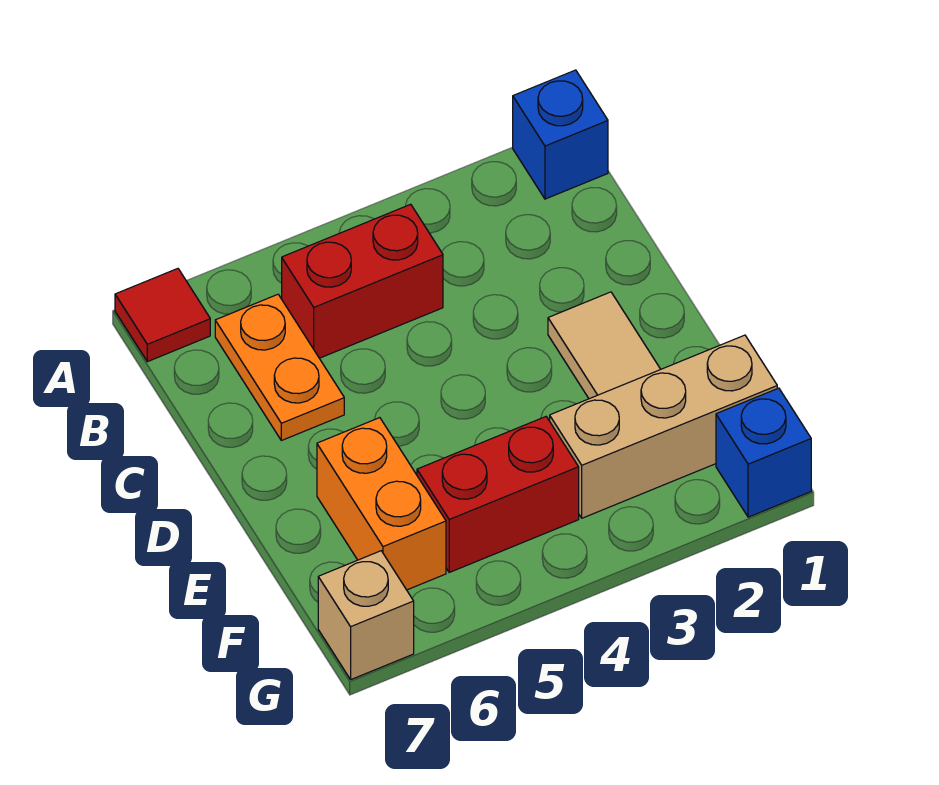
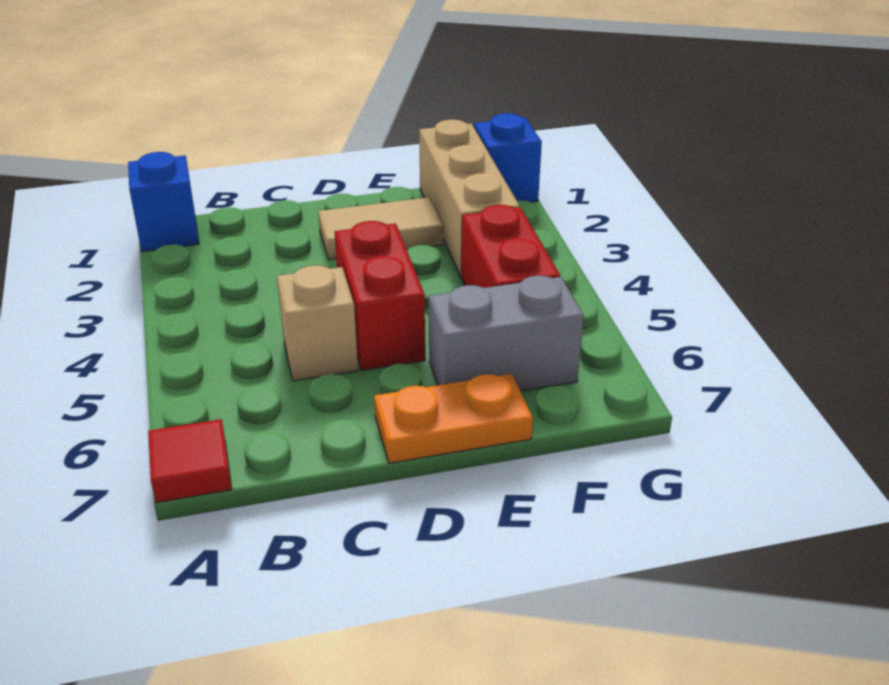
red brick B4:B5 level 1 -> red brick D4:D5 level 1
orange plate B6:C6 level 1 -> orange plate D7:E7 level 1
orange brick E6:F6 level 1 -> grey brick E6:F6 level 1
tan brick G7 level 1 -> tan brick C5 level 1

